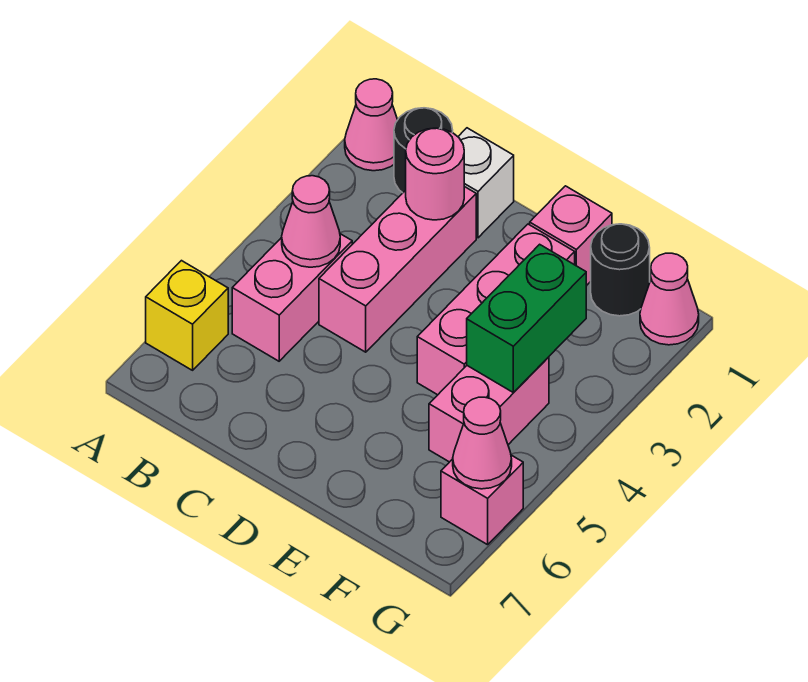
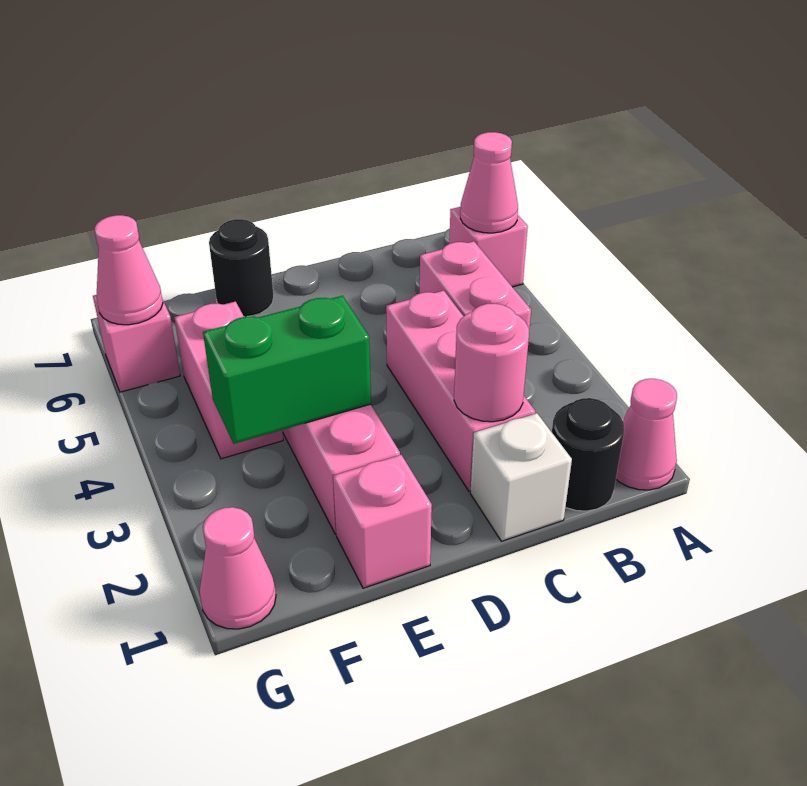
yellow brick A6 level 1 -> pink brick A6 level 1
pink cone B4 level 2 -> pink cone A6 level 2
black round brick F1 level 1 -> black round brick E7 level 1
green brick F3:F4 level 2 -> green brick E3:F3 level 2

